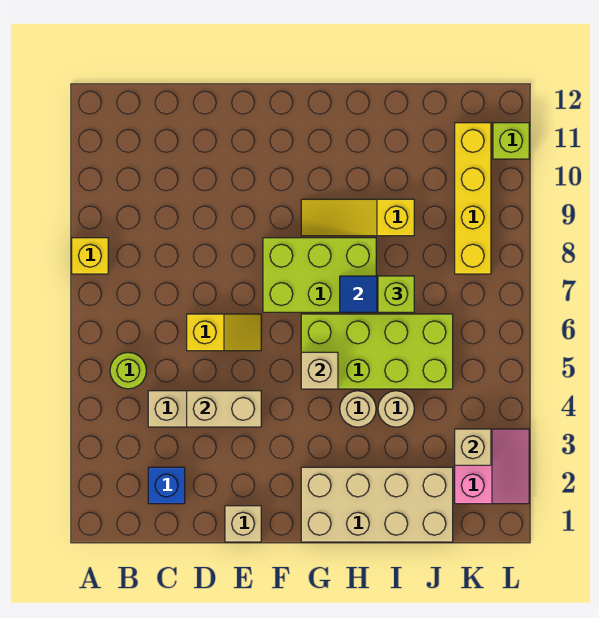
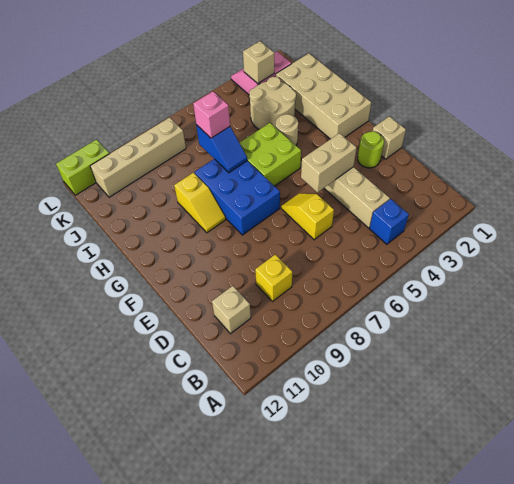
yellow brick A8 level 1 -> yellow brick C9 level 1
lime round brick B5 level 1 -> lime round brick E2 level 1
blue brick C2 level 1 -> blue brick B4 level 1
tan brick D4:E4 level 2 -> tan brick E4:E5 level 2
lime brick F7:H8 level 1 -> blue brick F7:H8 level 1
lime brick G5:J6 level 1 -> lime brick G5:H6 level 1
tan brick G5 level 2 -> tan brick C11 level 1
yellow slope G9:I9 level 1 top I -> yellow slope G9:H9 level 1 top H
tan round brick I4 level 1 -> tan round brick I3:J4 level 1
lime brick I7 level 3 -> pink brick I7 level 3
yellow brick K8:K11 level 1 -> tan brick K8:K11 level 1
lime brick L11 level 1 -> lime brick L11:L12 level 1

